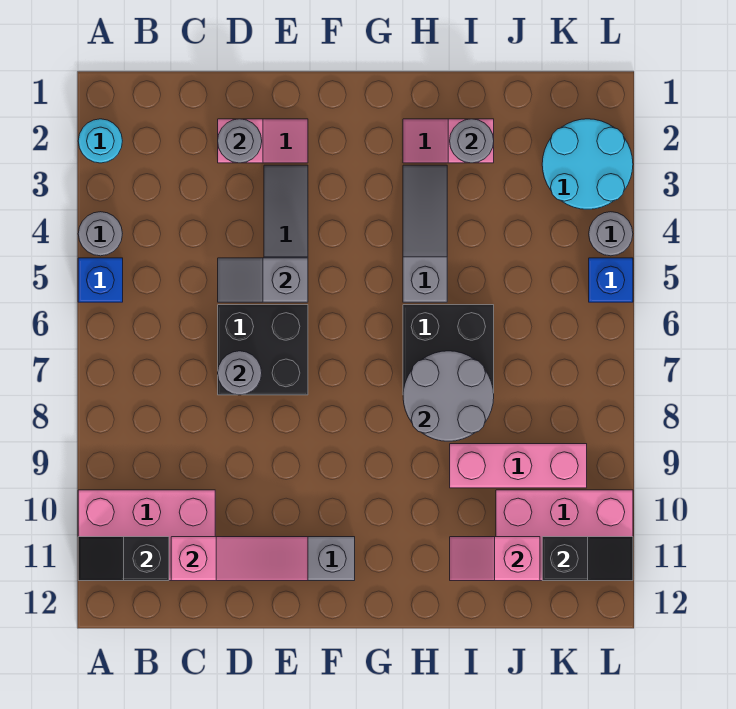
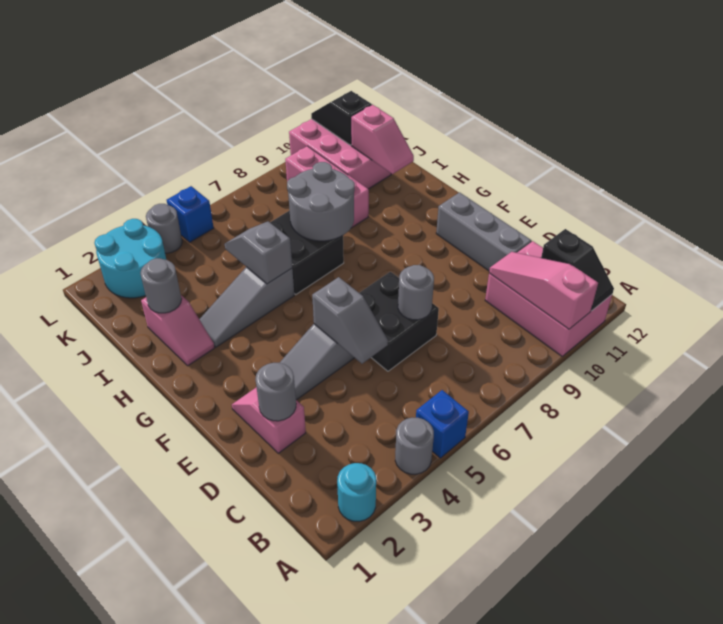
pink slope C11:E11 level 2 top C -> pink slope A10:C10 level 2 top A
none -> grey slope H5:I5 level 2 top H

